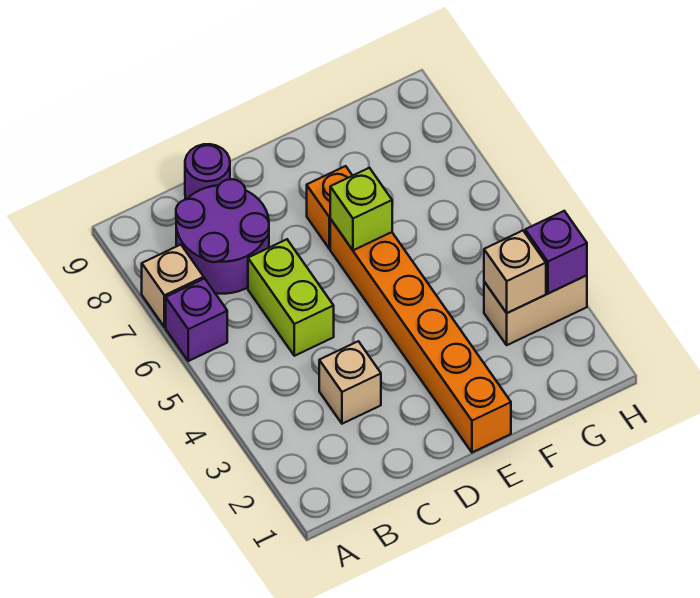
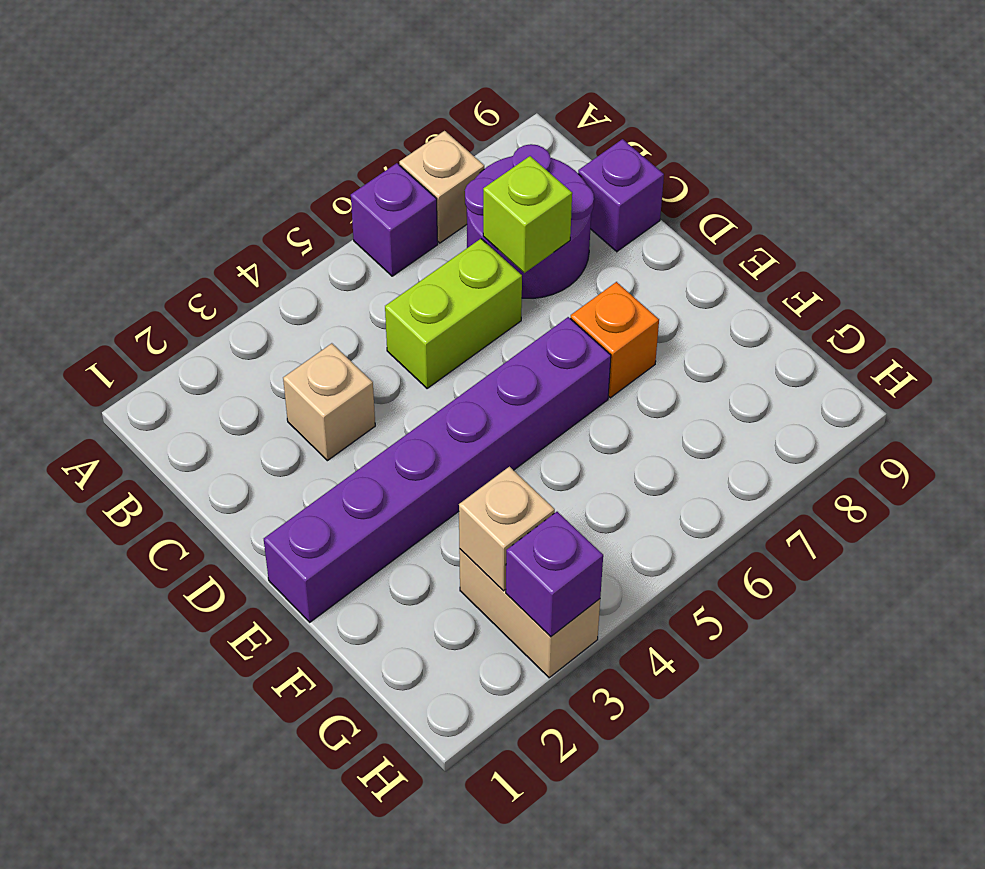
purple round brick C9 level 1 -> purple brick C9 level 1
orange brick E1:E6 level 1 -> purple brick E1:E6 level 1
lime brick E6 level 2 -> lime brick C7 level 2

